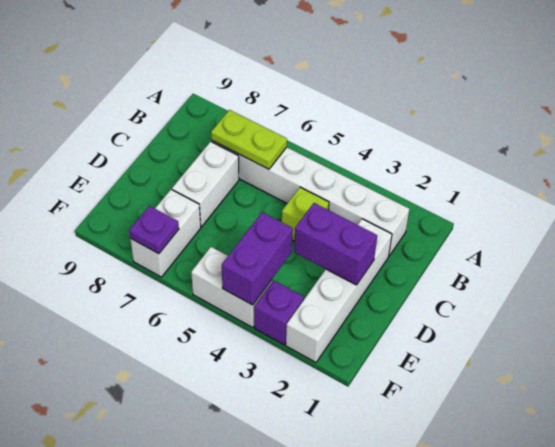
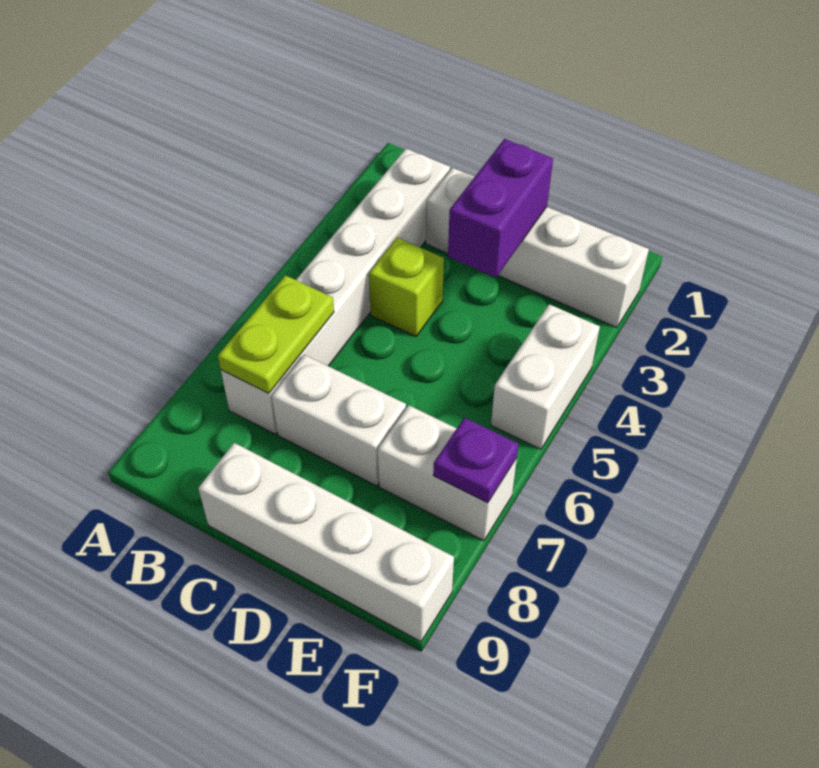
none -> white brick C9:F9 level 1
purple brick E4:F4 level 2 -> none
purple brick F3 level 1 -> none

